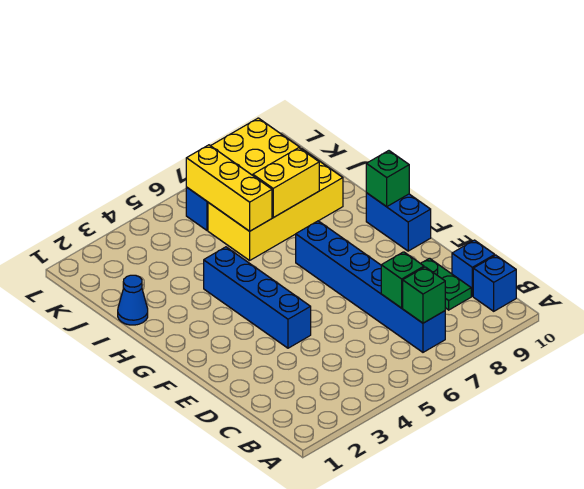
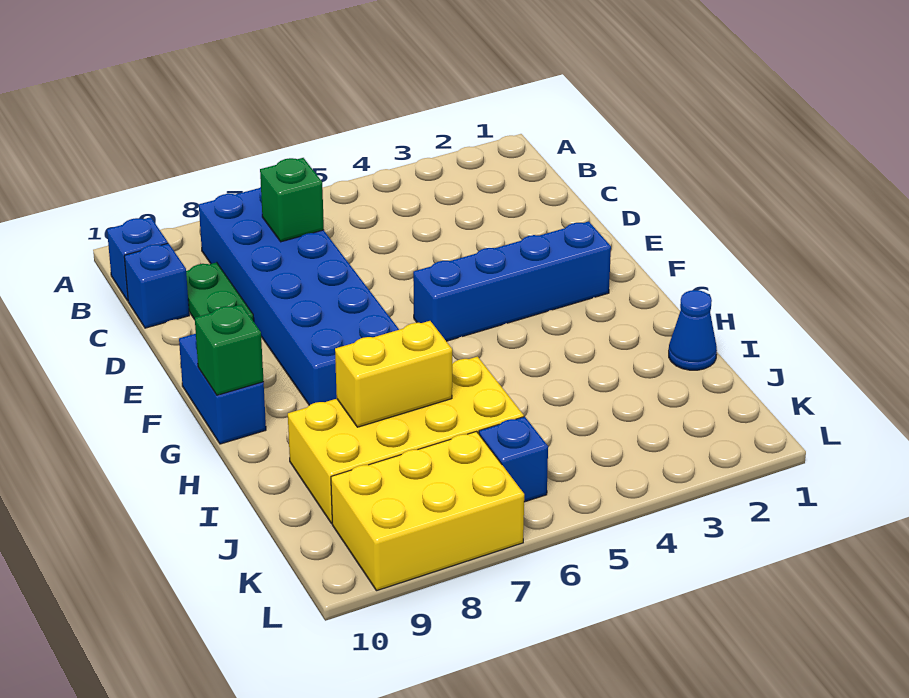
blue brick B7:G7 level 1 -> blue brick B7:G8 level 1
green brick B7 level 2 -> none
blue brick E4:H4 level 1 -> blue brick F2:F5 level 1
yellow brick I6:K6 level 2 -> none

